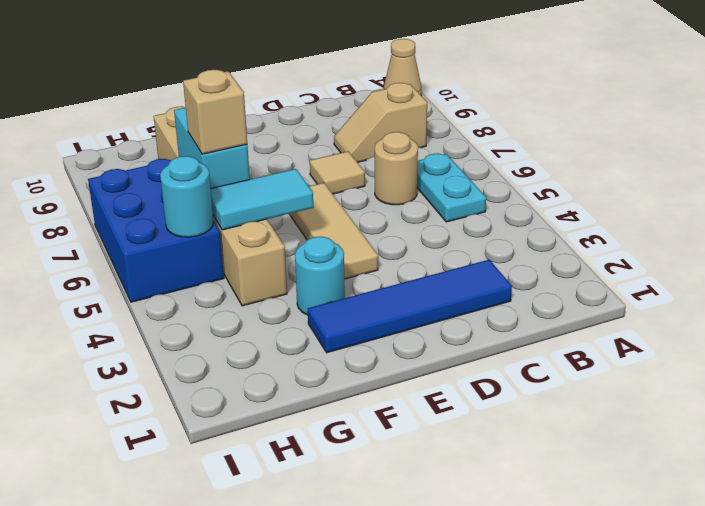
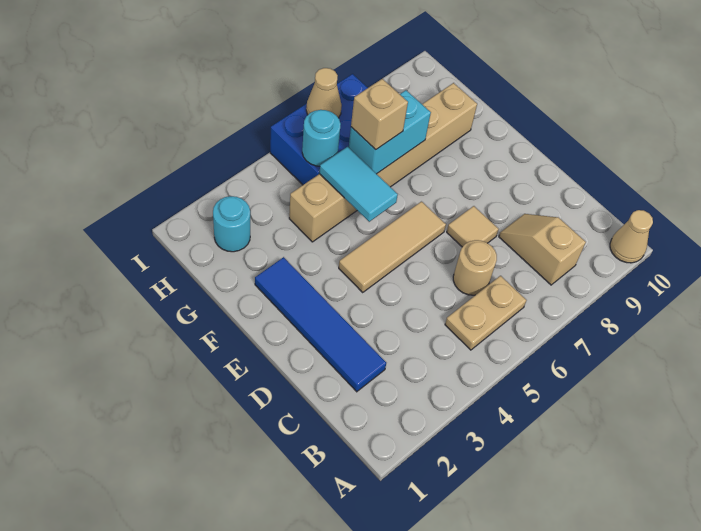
cyan plate B5:B6 level 1 -> tan plate B5:B6 level 1
cyan round brick F3 level 1 -> cyan round brick H2 level 1
none -> tan cone I6 level 2

